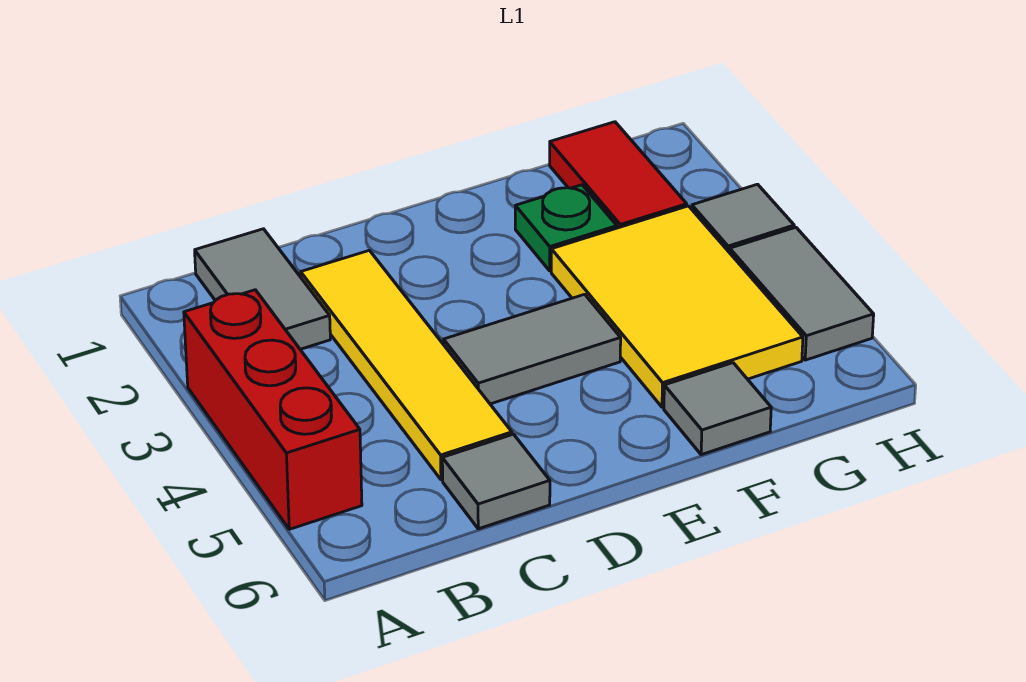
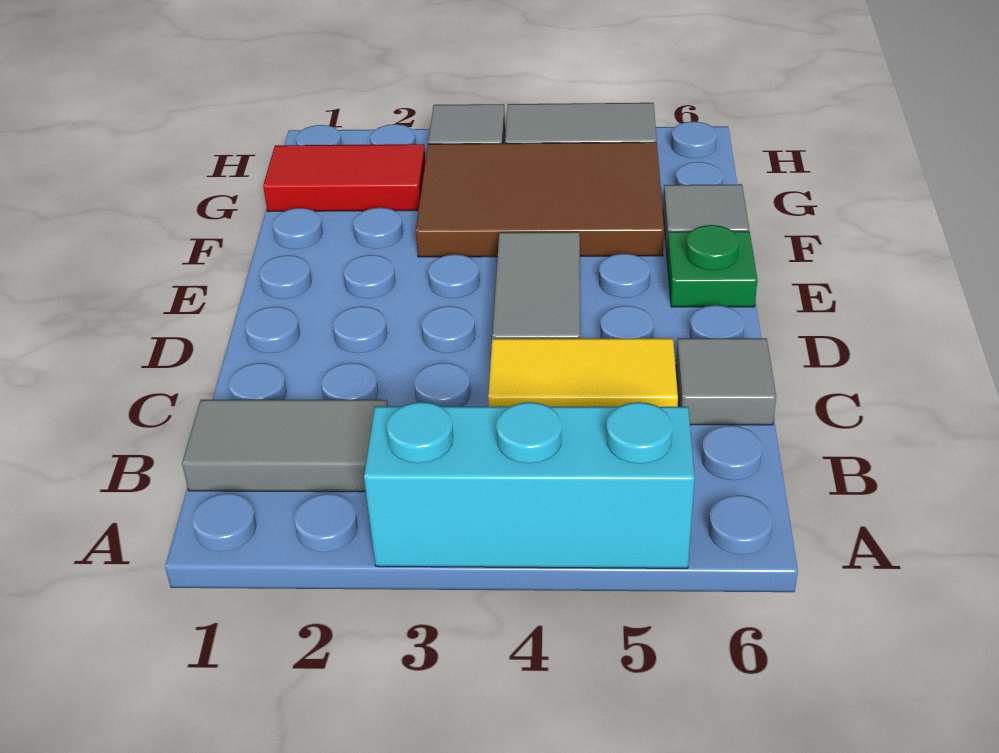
red brick A3:A5 level 1 -> cyan brick A3:A5 level 1
yellow tile C2:C5 level 1 -> yellow tile C4:C5 level 1
green plate F2 level 1 -> green plate E6 level 1
yellow tile F3:G5 level 1 -> brown tile F3:G5 level 1

